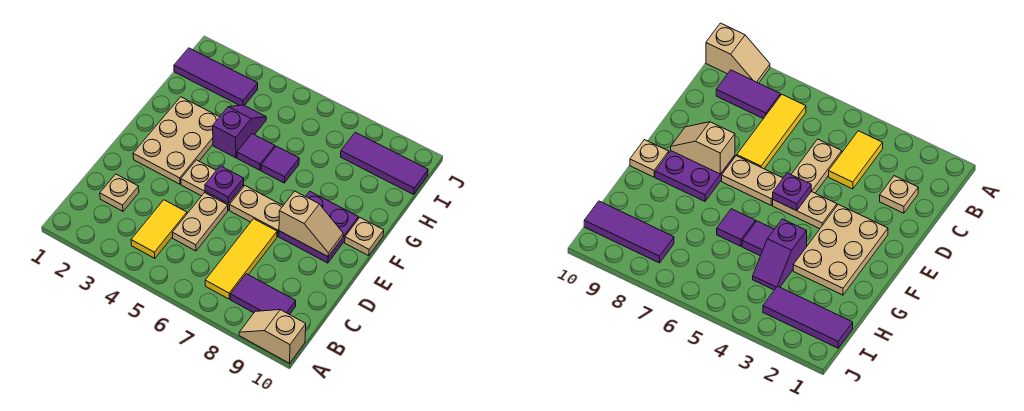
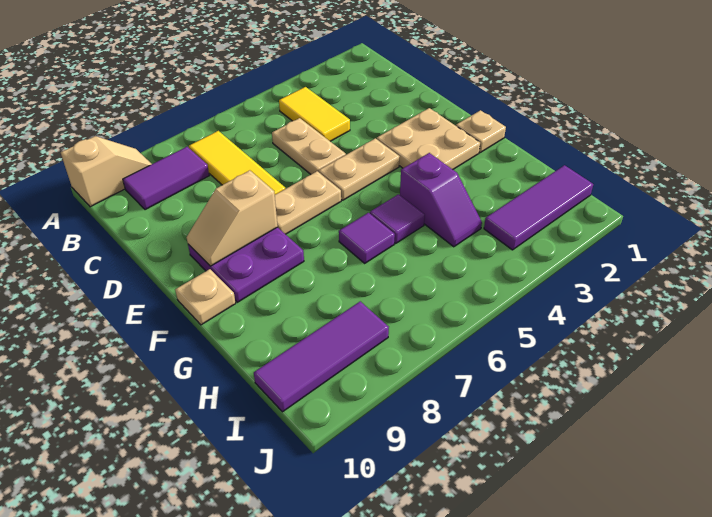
tan plate C2 level 1 -> tan plate F1 level 1
tan plate E2:G3 level 1 -> tan plate E2:F3 level 1
purple plate E5 level 2 -> none

